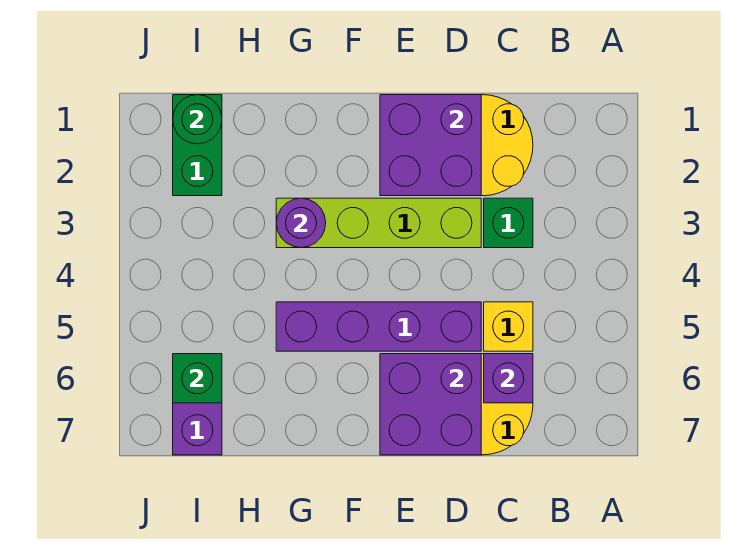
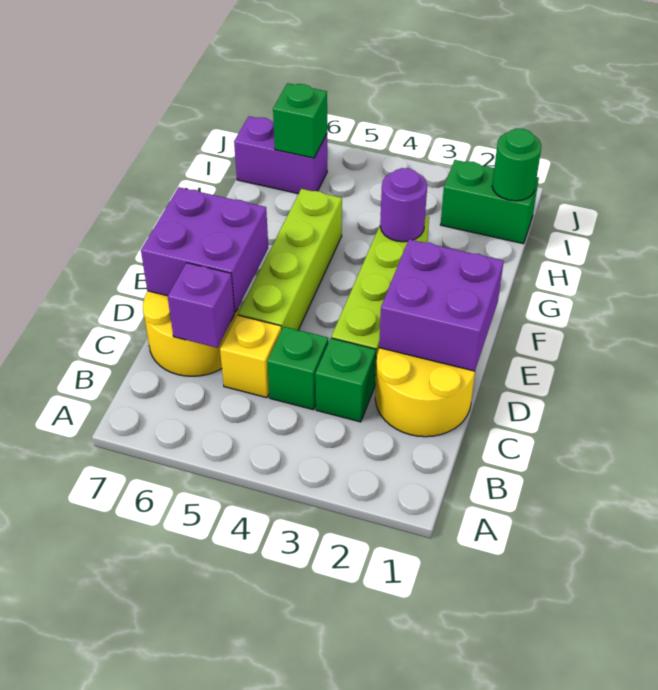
none -> green brick C4 level 1
purple brick D5:G5 level 1 -> lime brick D5:G5 level 1

